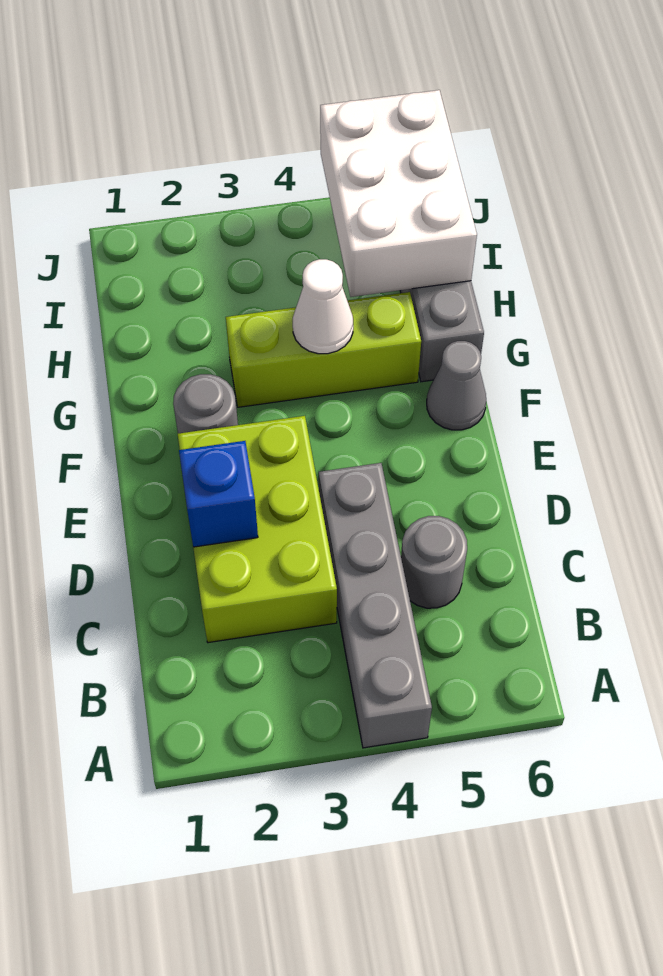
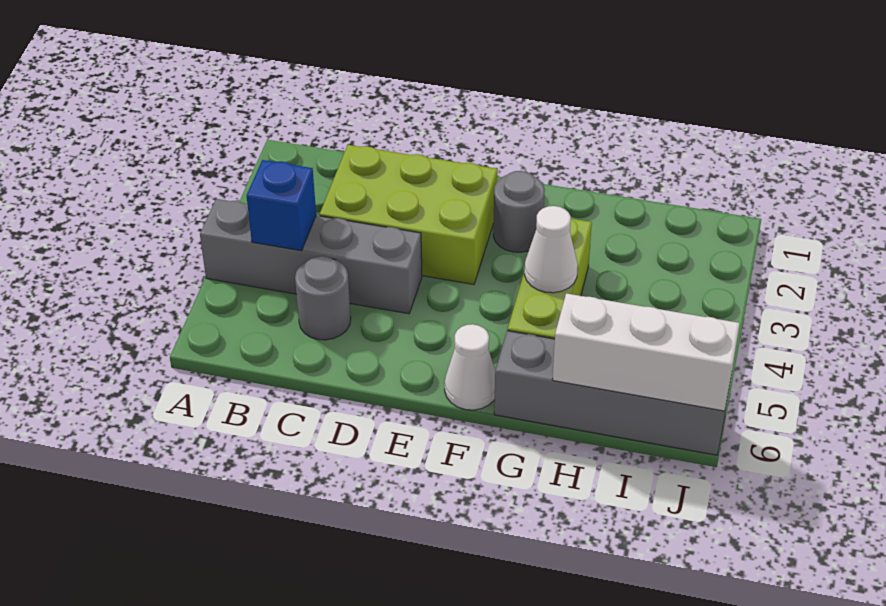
blue brick D2 level 2 -> blue brick B4 level 2
grey cone F6 level 1 -> white cone F6 level 1
white brick H5:J6 level 2 -> white brick H6:J6 level 2

